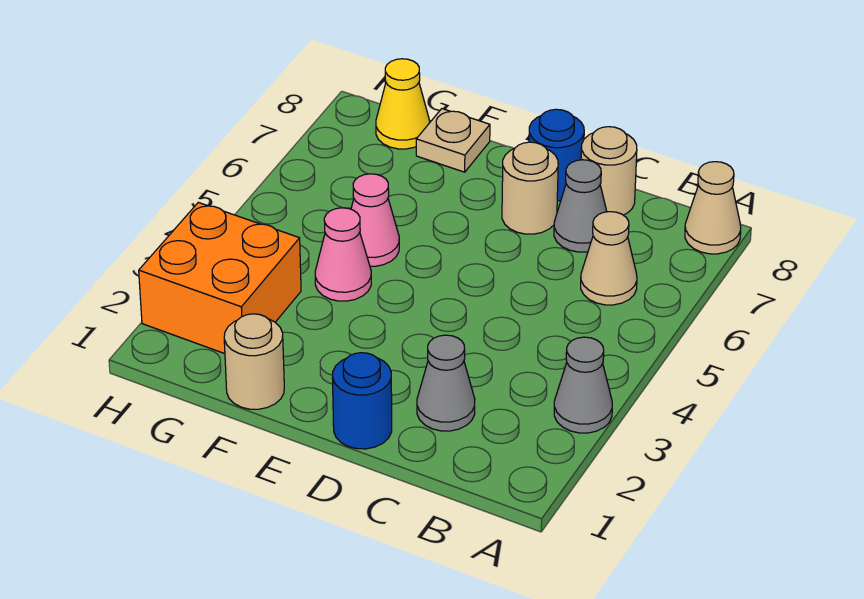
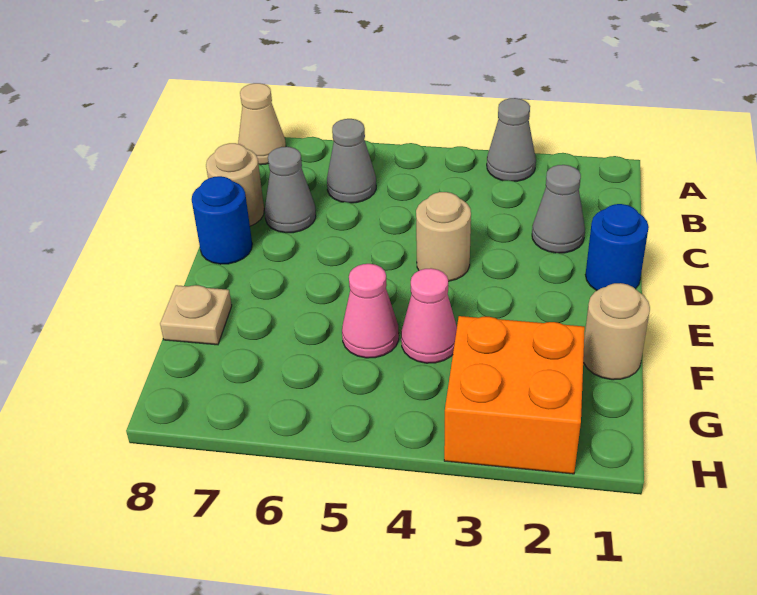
tan cone B6 level 1 -> grey cone B6 level 1
tan round brick D7 level 1 -> tan round brick D4 level 1
yellow cone G8 level 1 -> none

